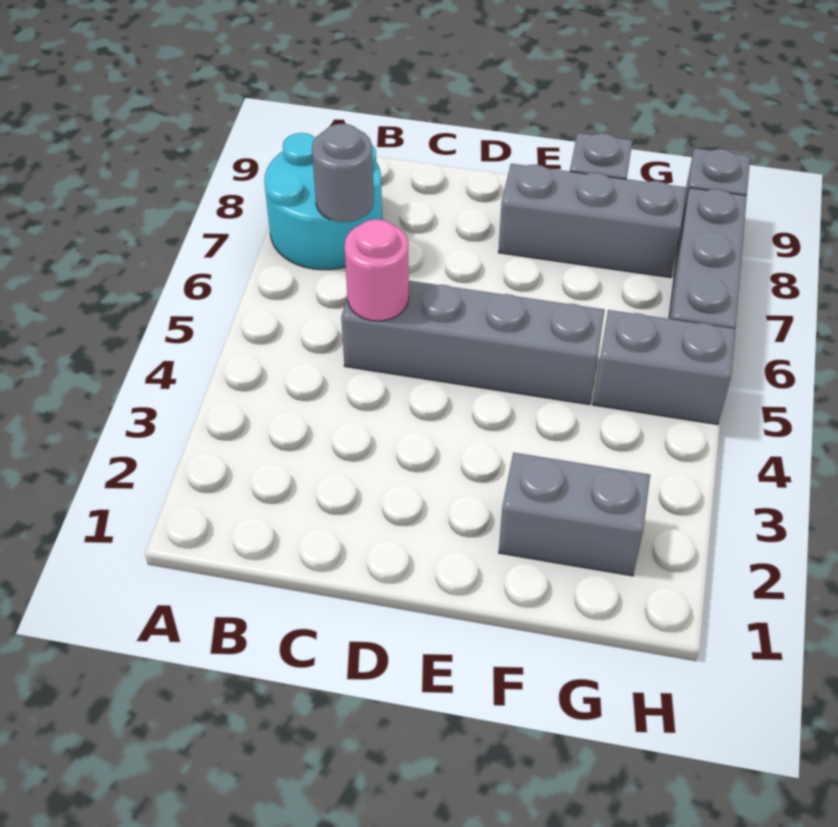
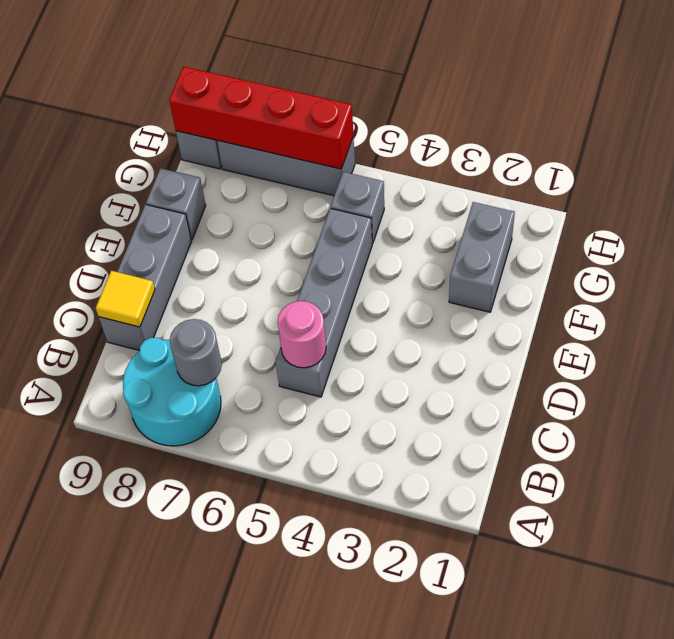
none -> yellow tile C9 level 2
grey brick E8:G8 level 1 -> grey brick C9:E9 level 1
grey brick G5:H5 level 1 -> grey brick G5 level 1
none -> red brick H6:H9 level 2

